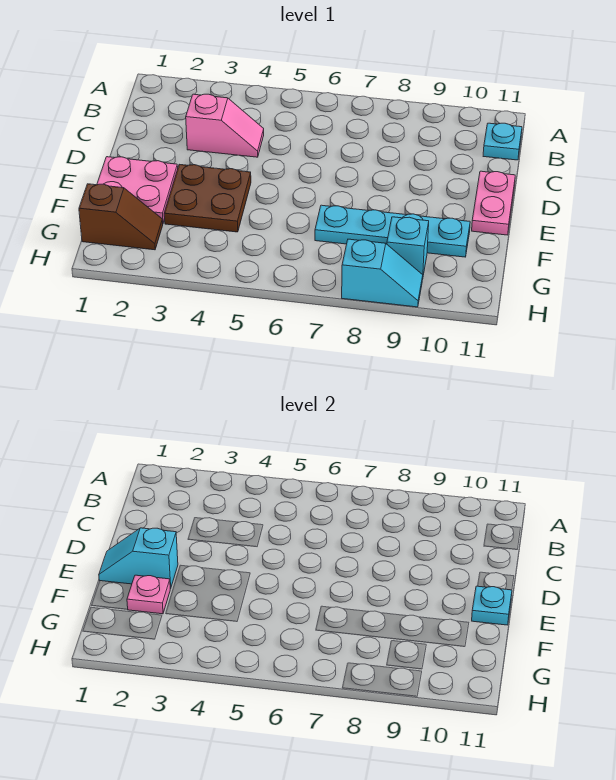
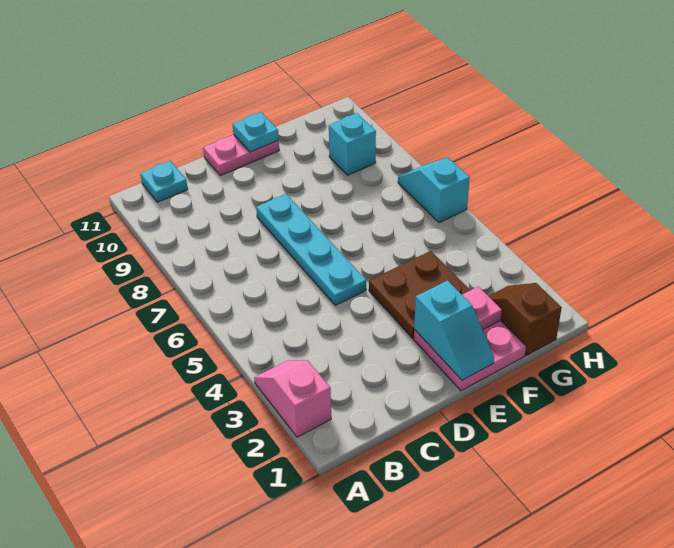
pink slope C3:C4 level 1 top 3 -> pink slope A2:A3 level 1 top 2
cyan plate F7:F10 level 1 -> cyan plate D5:D8 level 1
cyan slope H8:H9 level 1 top 8 -> cyan slope H6:H7 level 1 top 6

